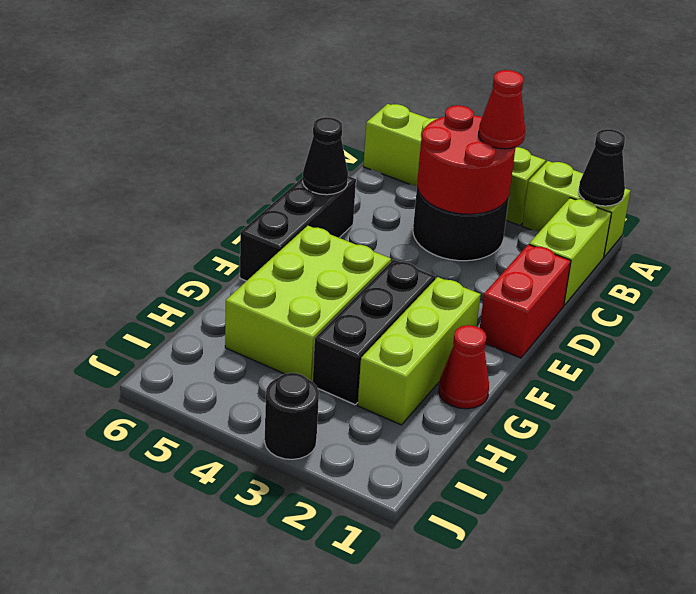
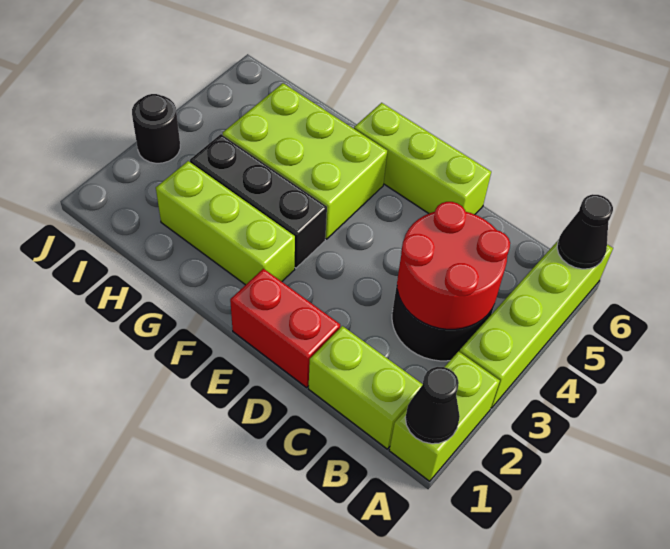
red cone B3 level 3 -> none
black brick D6:F6 level 1 -> lime brick D6:F6 level 1
black cone D6 level 2 -> black cone A6 level 2
red cone G1 level 1 -> none

